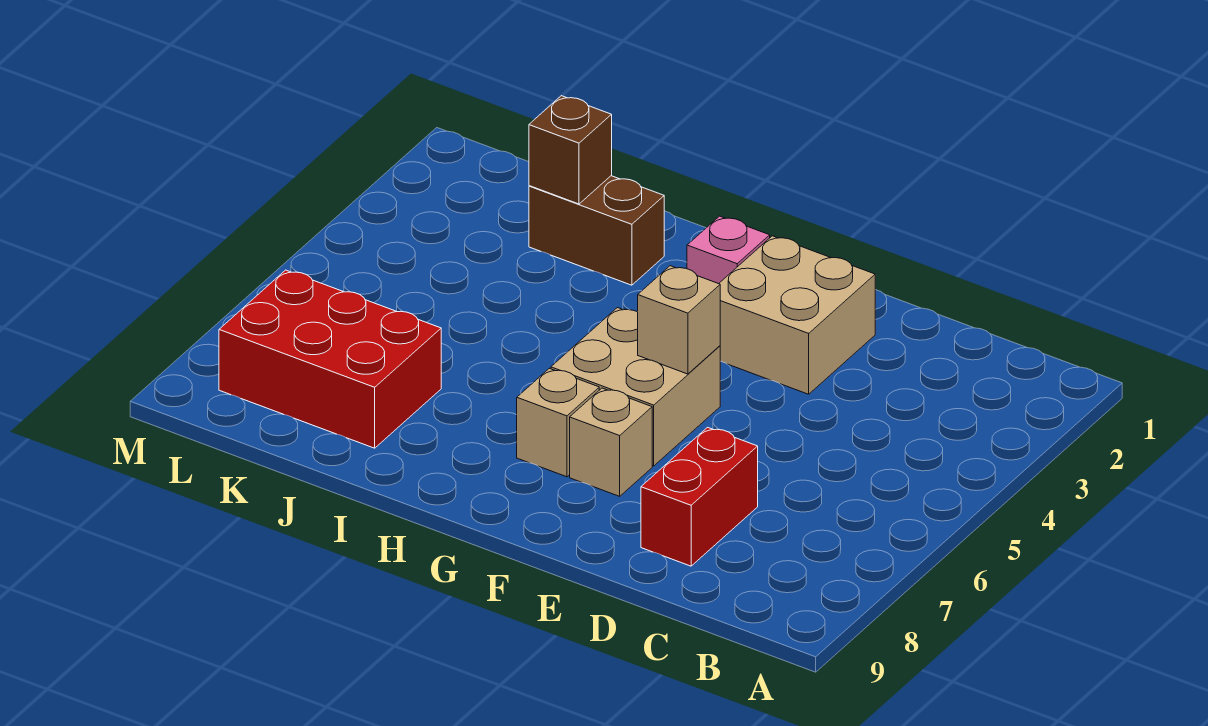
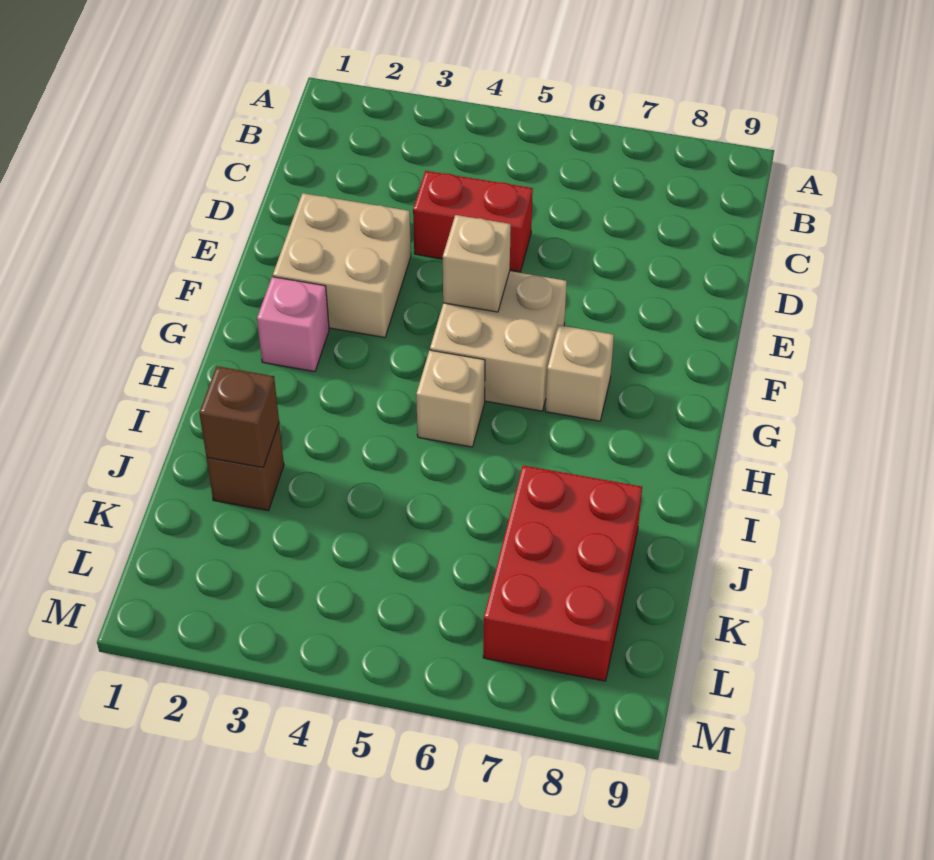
red brick D7:D8 level 1 -> red brick D4:D5 level 1
tan brick F7 level 1 -> tan brick H5 level 1
brown brick I2:J2 level 1 -> brown brick J2 level 1

